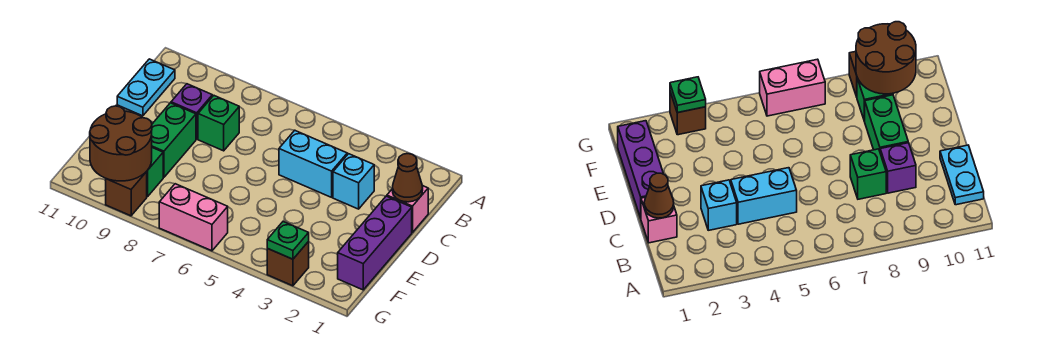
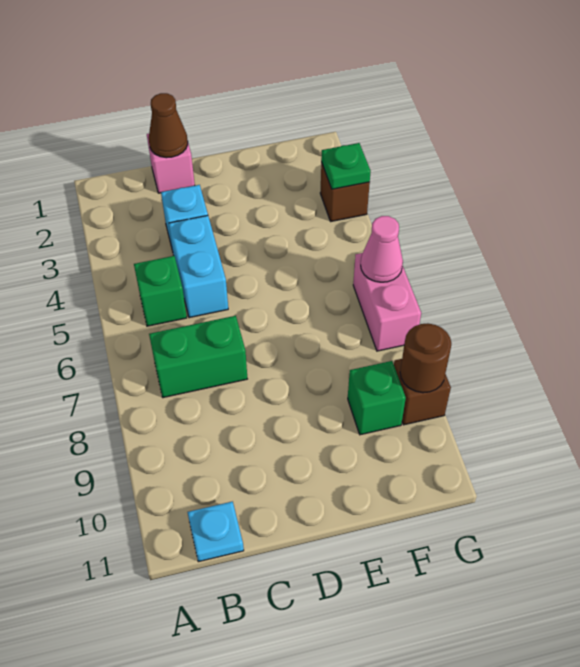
cyan plate B11:C11 level 1 -> cyan plate B11 level 1
green brick C8 level 1 -> green brick B5 level 1
purple brick C9 level 1 -> none
purple brick D1:F1 level 1 -> none
green brick D9:E9 level 1 -> green brick B7:C7 level 1
brown round brick F9:G10 level 2 -> brown round brick G9 level 2
none -> pink cone G6 level 2

